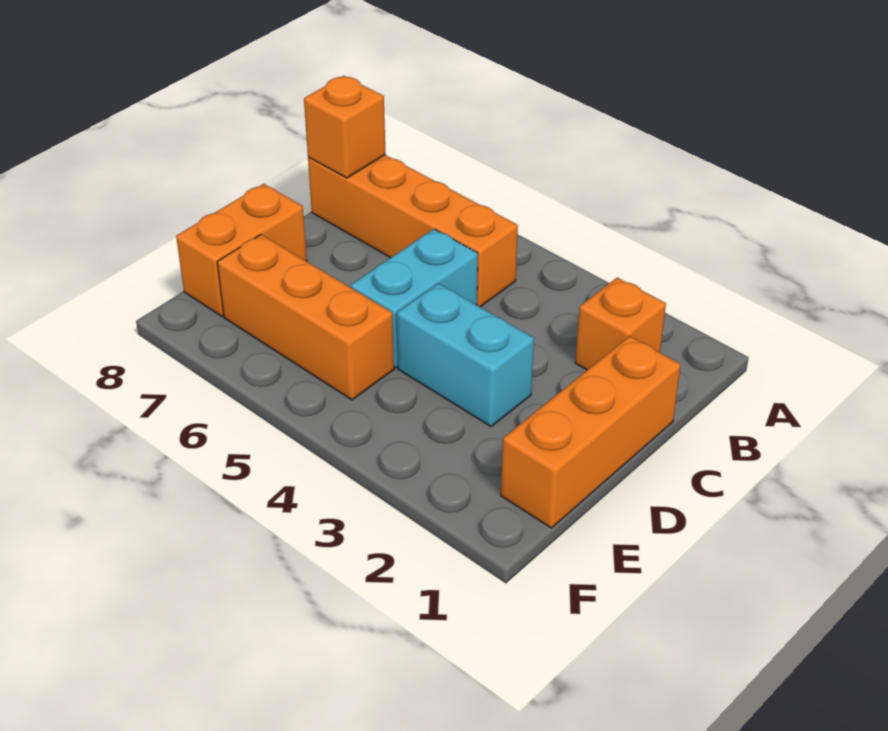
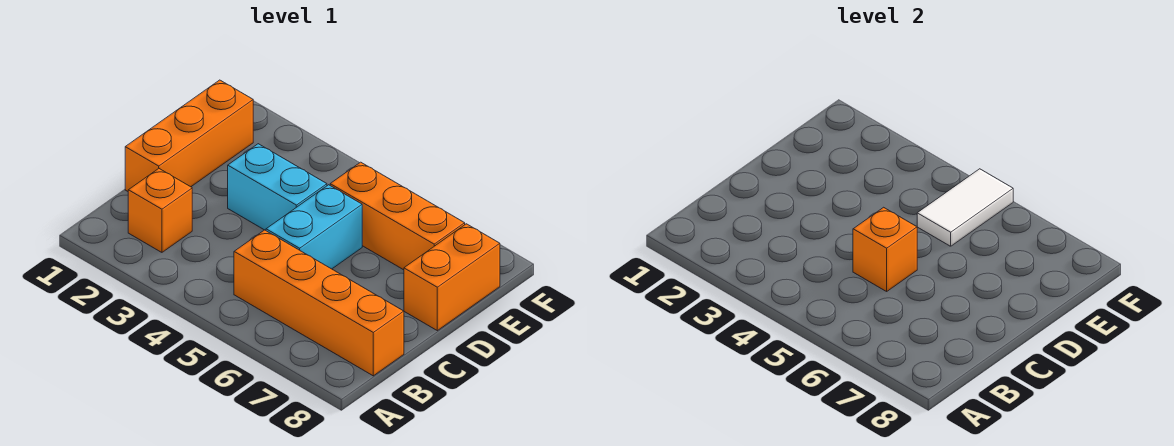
orange brick B8 level 2 -> orange brick C5 level 2
none -> white tile E5:F5 level 2

